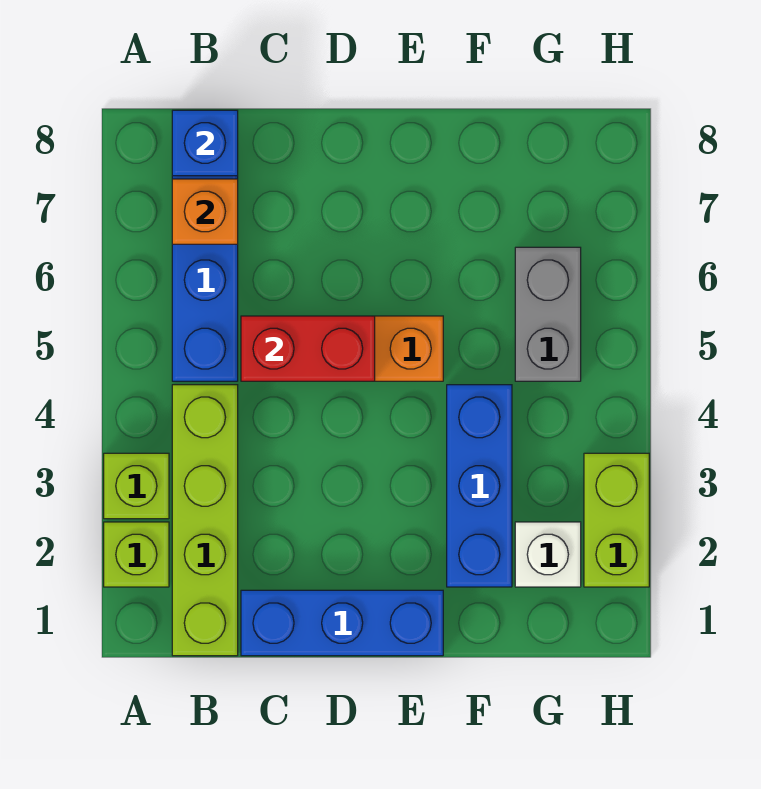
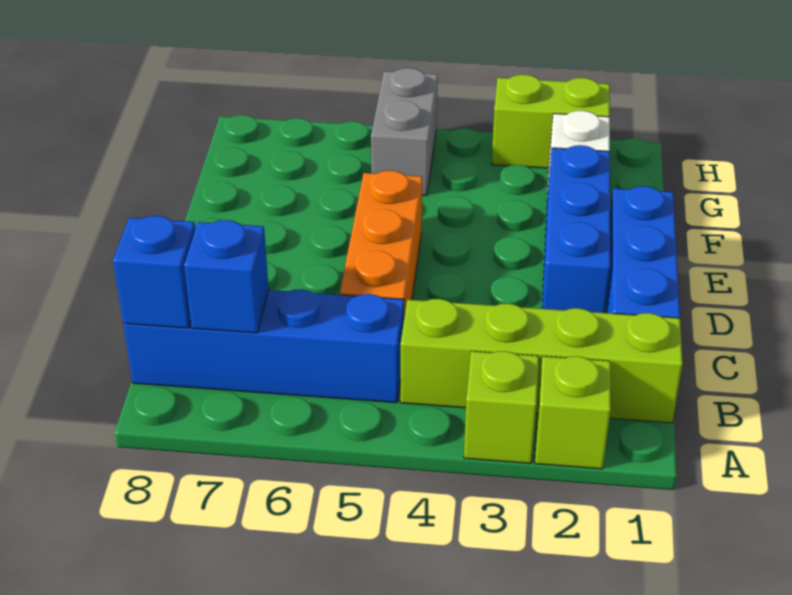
orange brick B7 level 2 -> blue brick B7 level 2
red brick C5:D5 level 2 -> none
blue brick F2:F4 level 1 -> blue brick D2:F2 level 1
grey brick G5:G6 level 1 -> grey brick G5:H5 level 1

